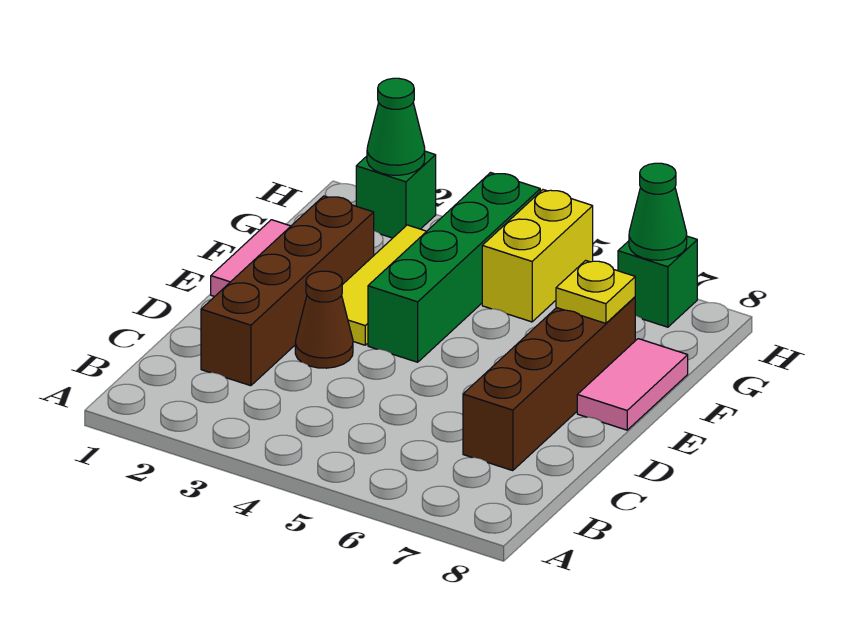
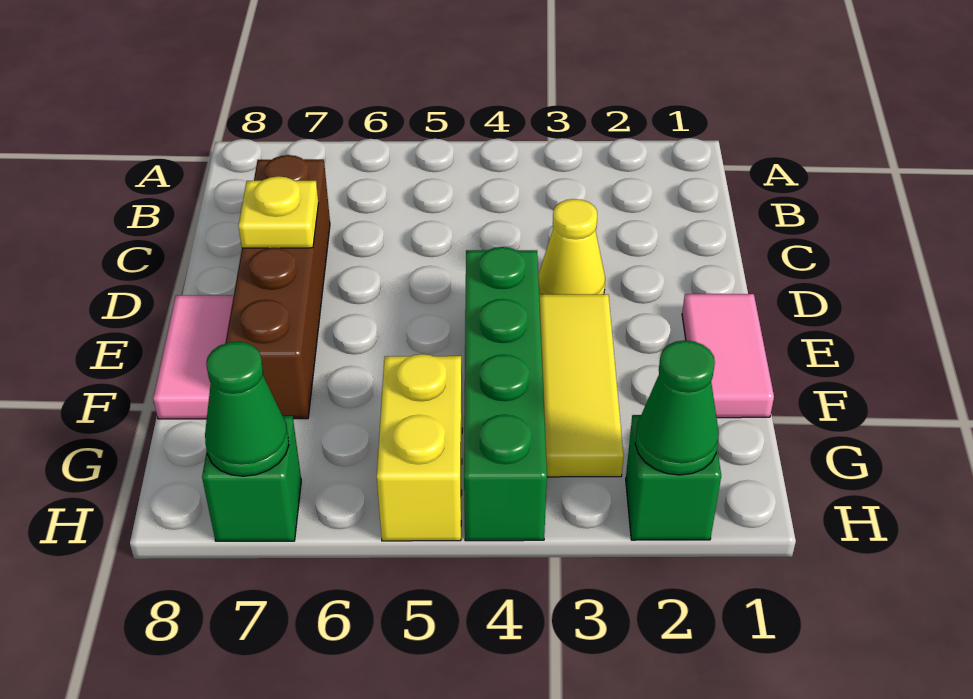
brown brick C2:F2 level 1 -> none
brown cone D3 level 1 -> yellow cone D3 level 1
yellow plate F7 level 2 -> yellow plate D7 level 2

